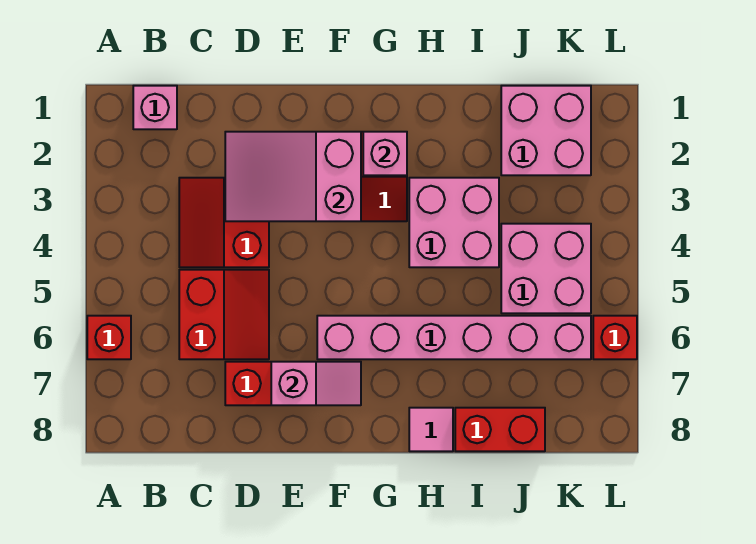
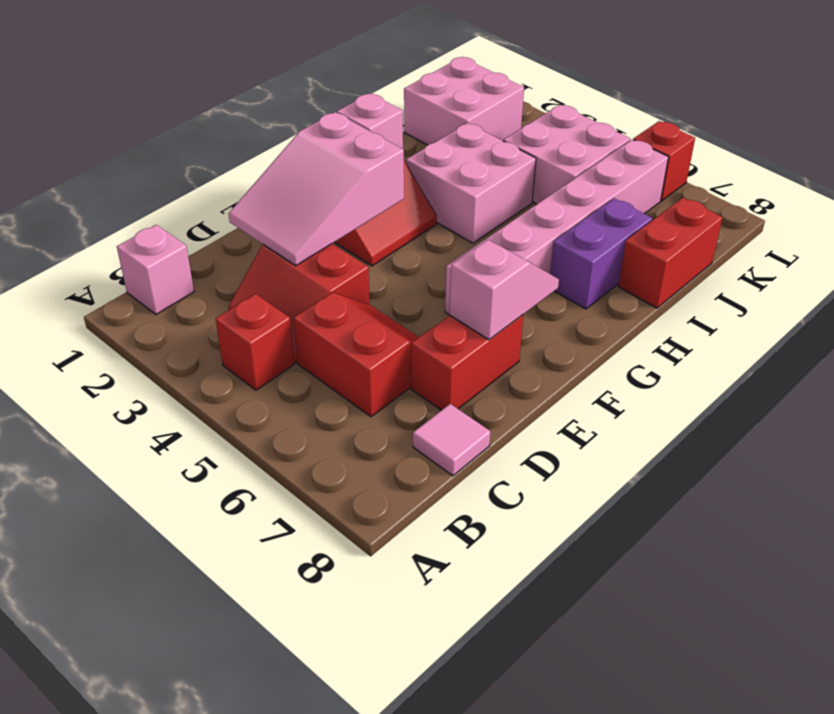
red brick A6 level 1 -> red brick B4 level 1
none -> purple brick H7:I7 level 1
pink tile H8 level 1 -> pink tile C8 level 1

